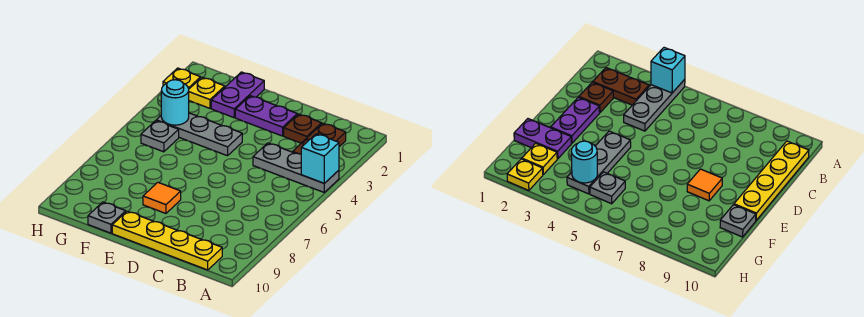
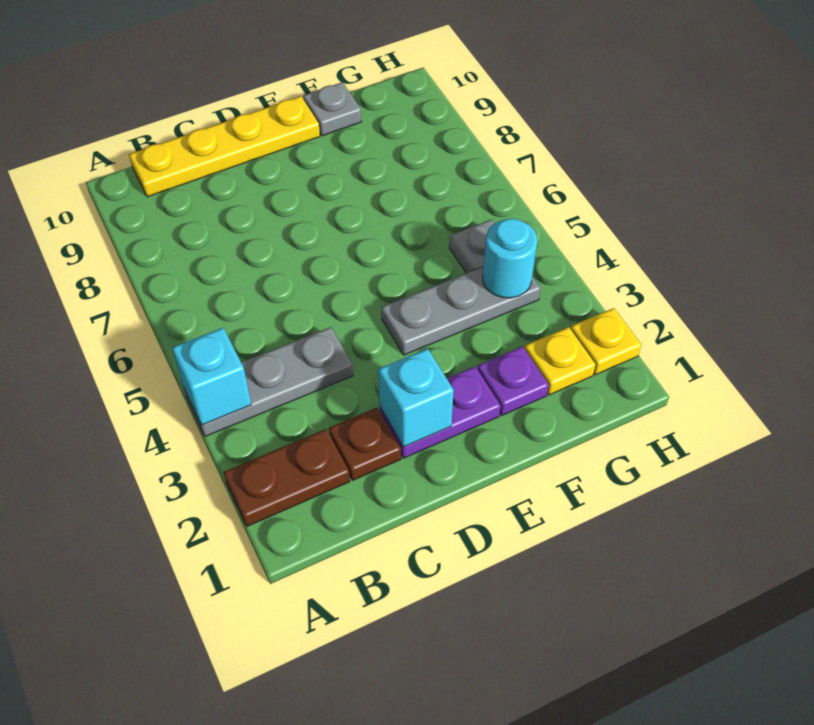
brown plate B2:B3 level 1 -> brown plate A2:B2 level 1
none -> cyan brick D2 level 2
orange tile E8 level 1 -> none
purple plate F1:F2 level 1 -> purple plate F2 level 1

